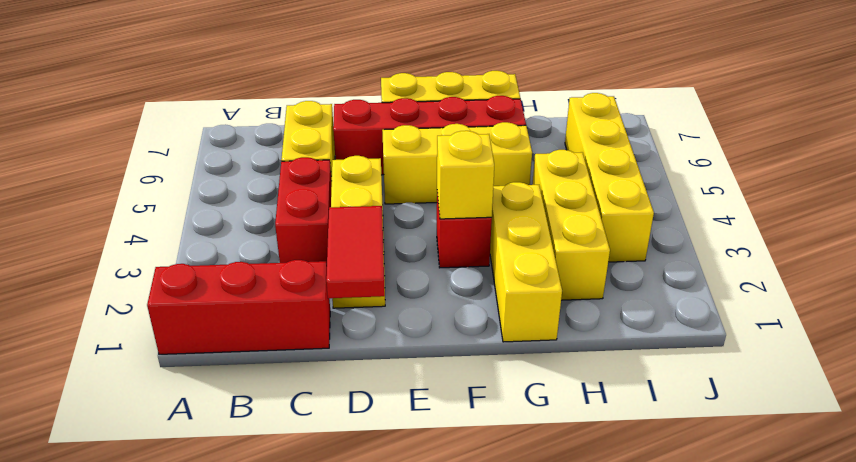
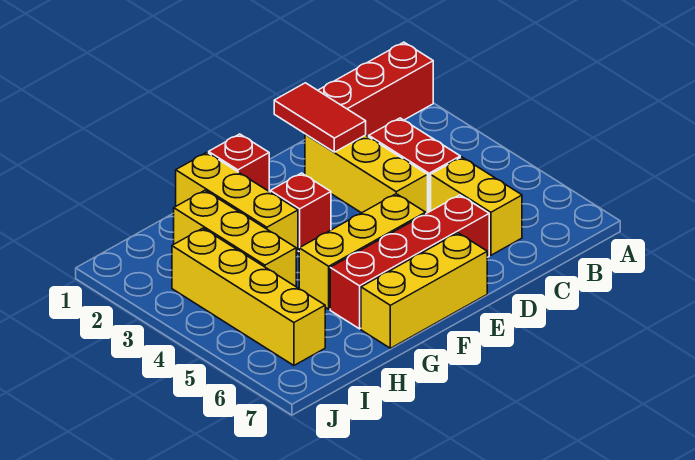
none -> red brick F1 level 1
yellow brick F3 level 2 -> none

